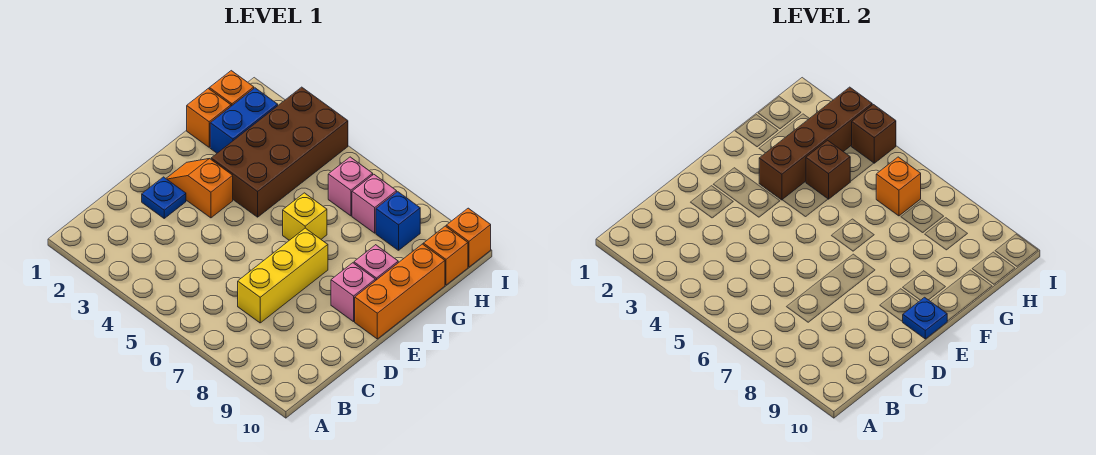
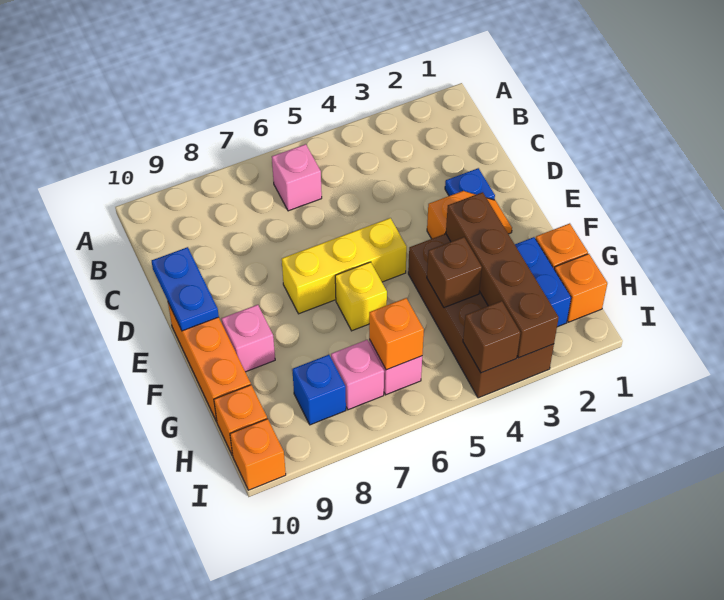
yellow brick C7:E7 level 1 -> yellow brick E5:E7 level 1
pink brick E9 level 1 -> pink brick B6 level 1
blue plate E10 level 2 -> blue plate D10:E10 level 2

